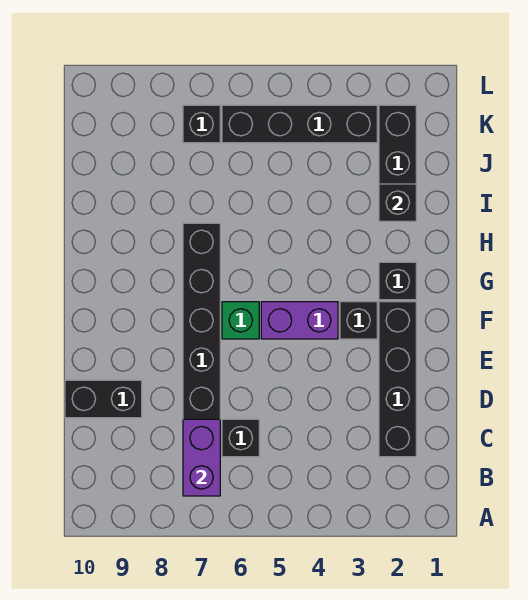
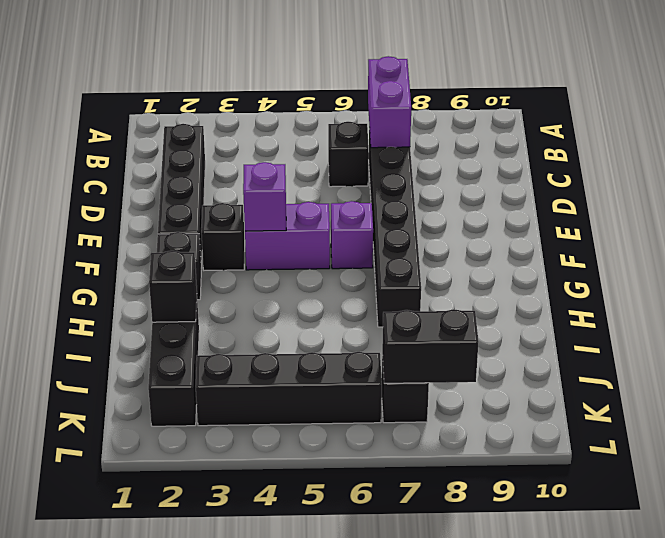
black brick D9:D10 level 1 -> black brick K7:K8 level 2
none -> purple brick F4 level 2
green brick F6 level 1 -> purple brick F6 level 1

